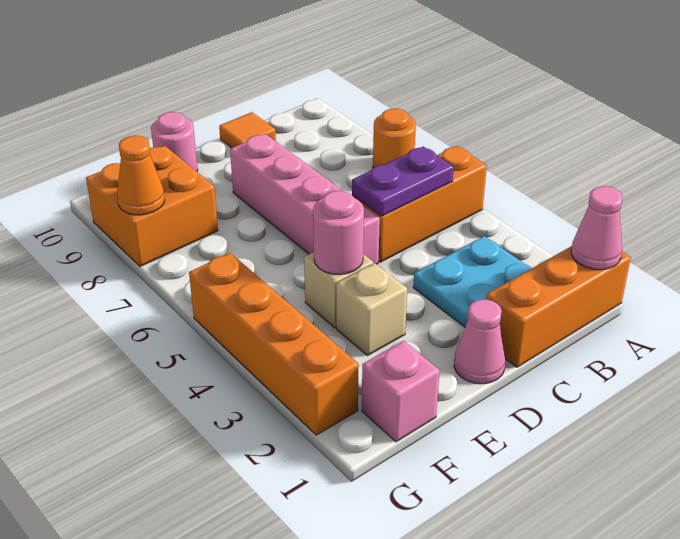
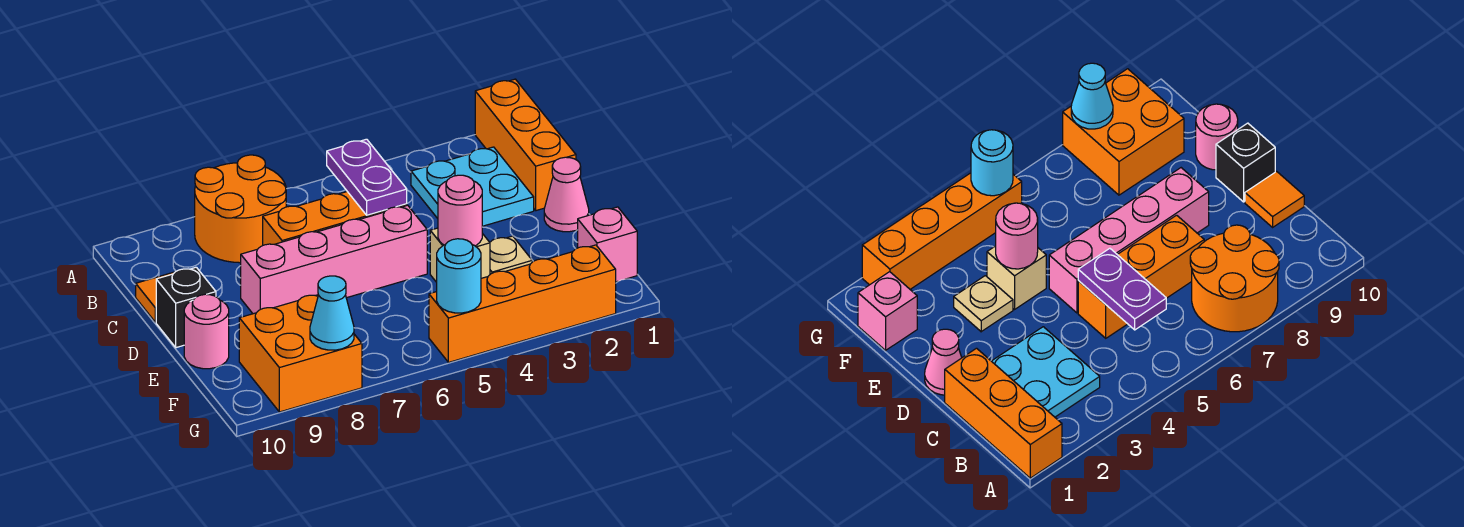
pink cone A1 level 2 -> none
orange brick A5:C5 level 1 -> orange brick C5:C7 level 1
orange round brick A7 level 1 -> orange round brick A7:B8 level 1
none -> black brick D10 level 1
tan brick E3 level 1 -> tan plate E3 level 1
none -> cyan round brick G5 level 2
orange cone G8 level 2 -> cyan cone G8 level 2

